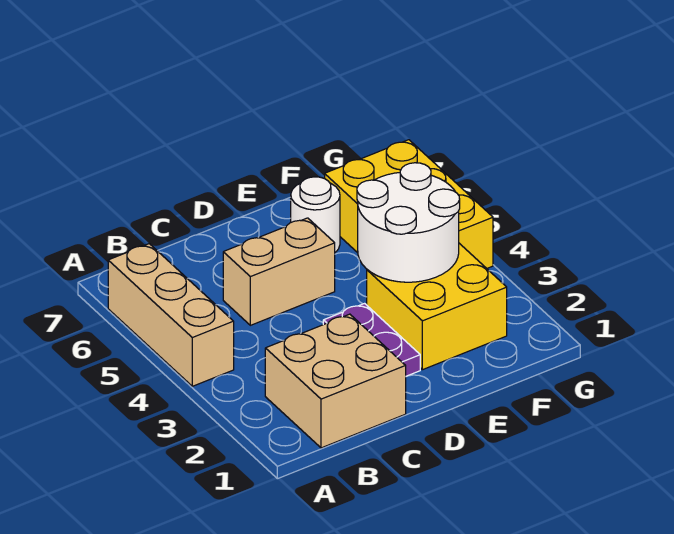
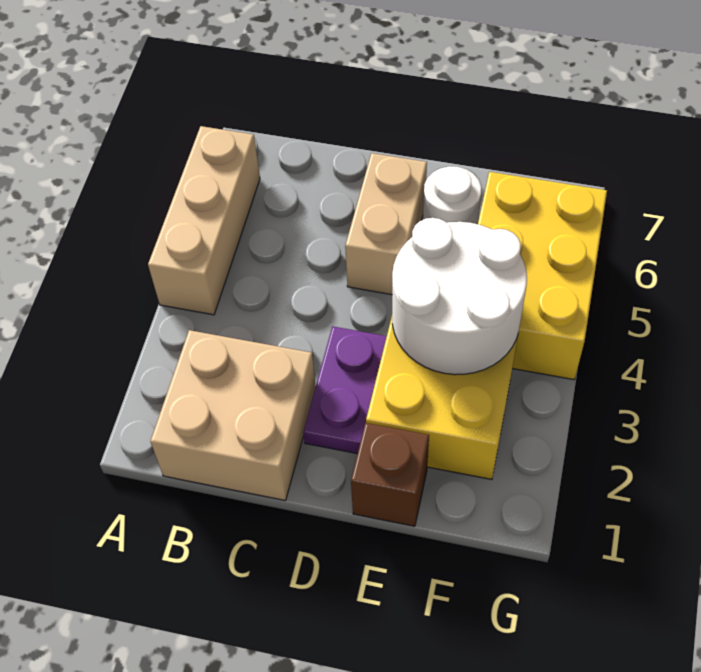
tan brick C5:D5 level 1 -> tan brick D5:D6 level 1
none -> brown brick E1 level 1

